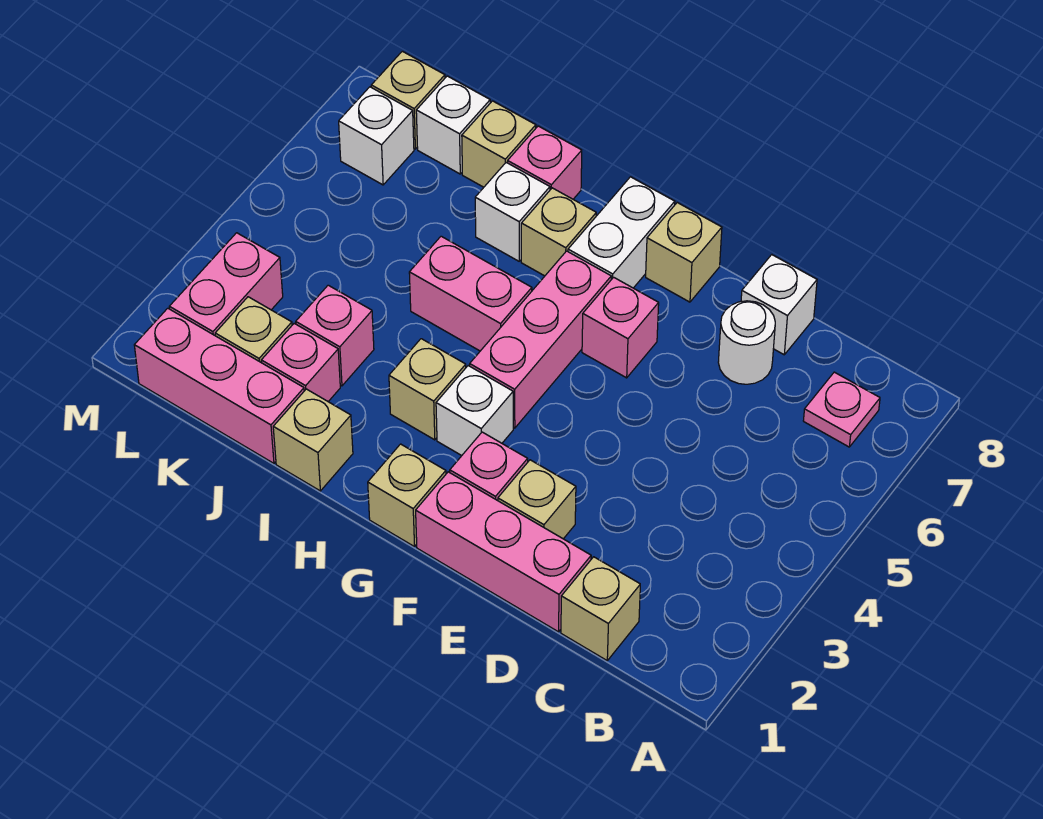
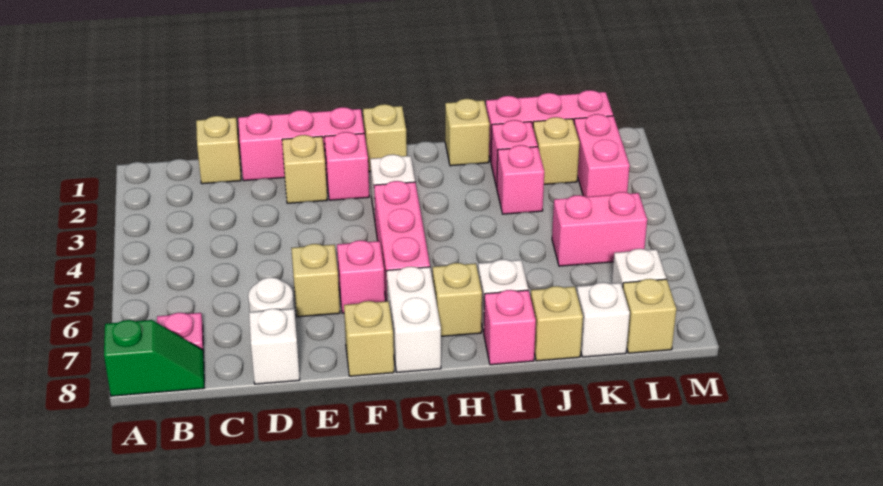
none -> green slope A8:B8 level 1 top A
tan brick H3 level 1 -> tan brick E6 level 1
pink brick H5:I5 level 1 -> pink brick K5:L5 level 1

